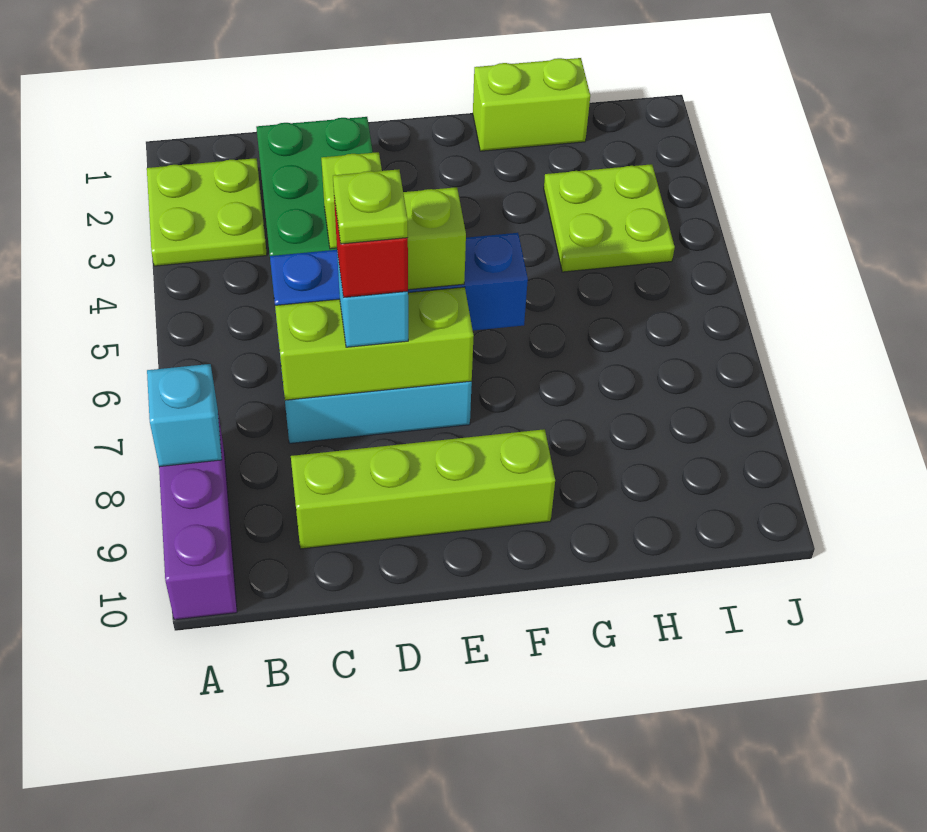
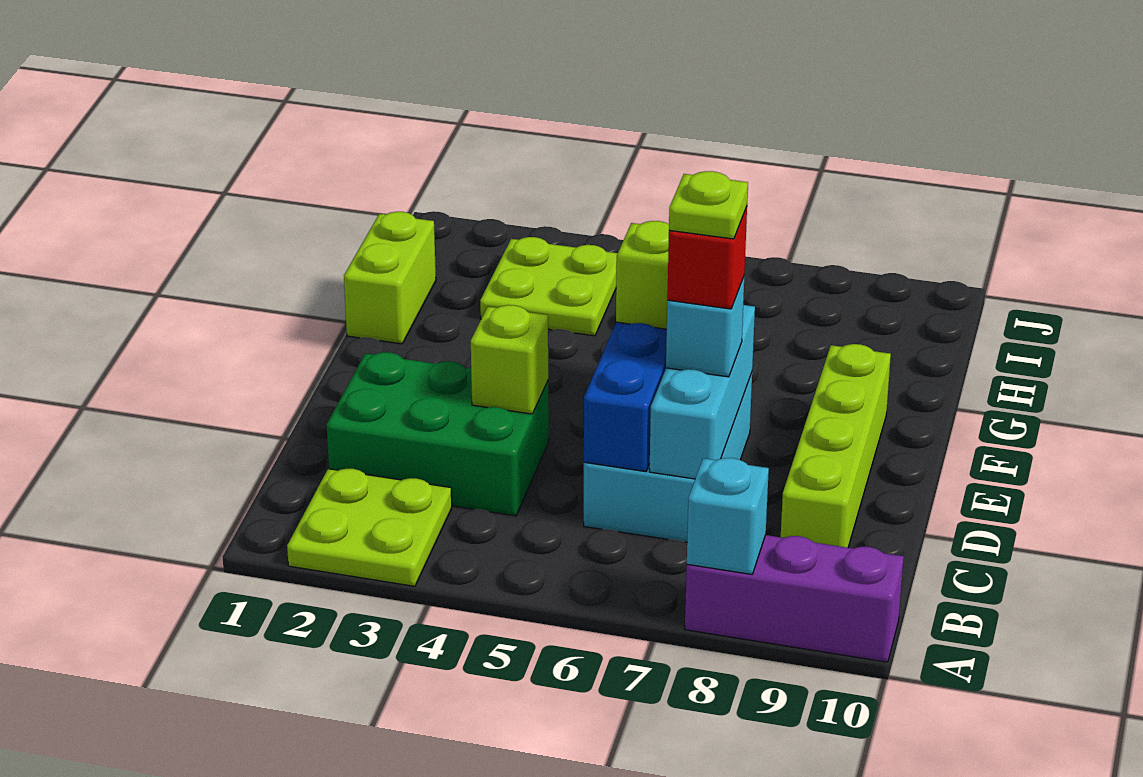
lime brick C7:E7 level 2 -> cyan brick C7:E7 level 2

